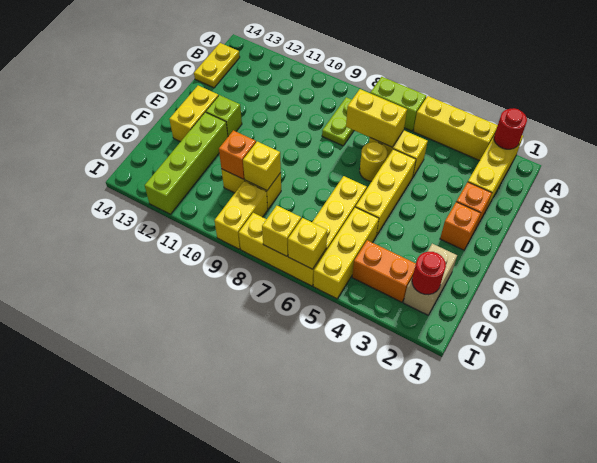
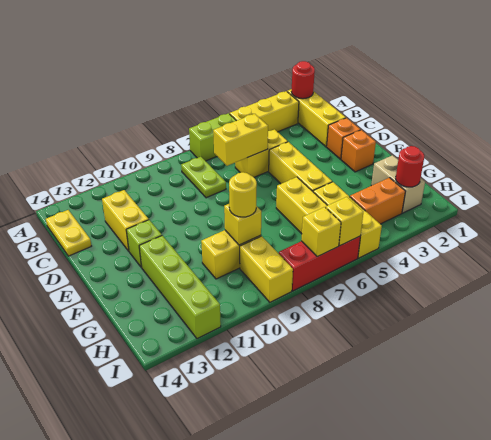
yellow round brick D6 level 1 -> yellow round brick G9 level 3
yellow brick E13:F13 level 1 -> yellow brick C12:D12 level 1
orange brick G10 level 2 -> none
yellow brick I6:I8 level 1 -> red brick I6:I8 level 1

